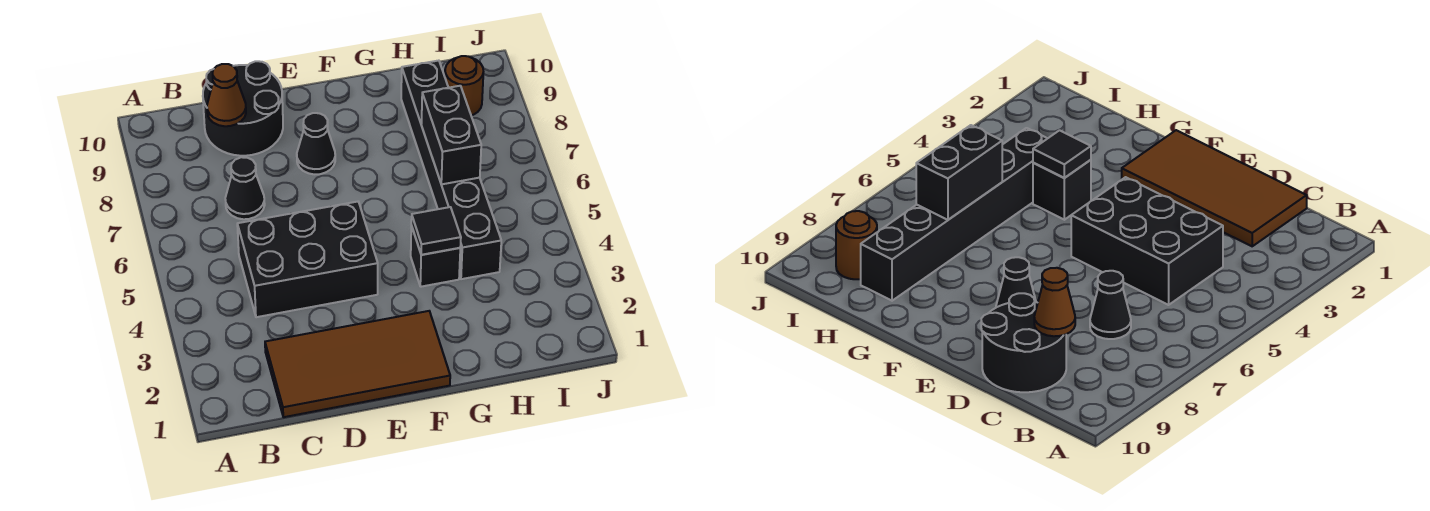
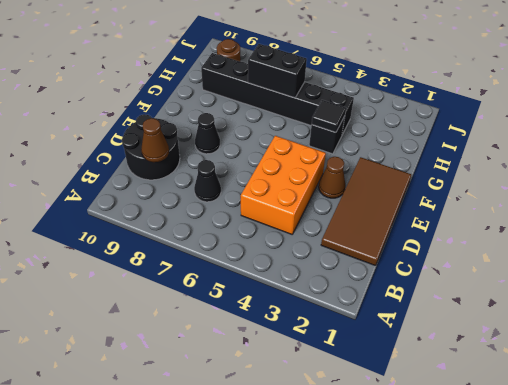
black brick C4:E5 level 1 -> orange brick C4:E5 level 1
none -> brown cone E3 level 1

